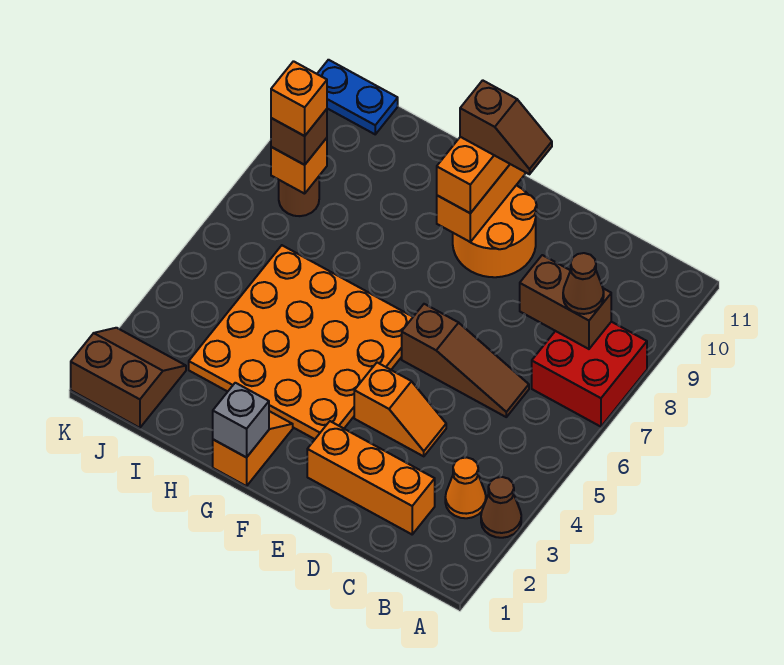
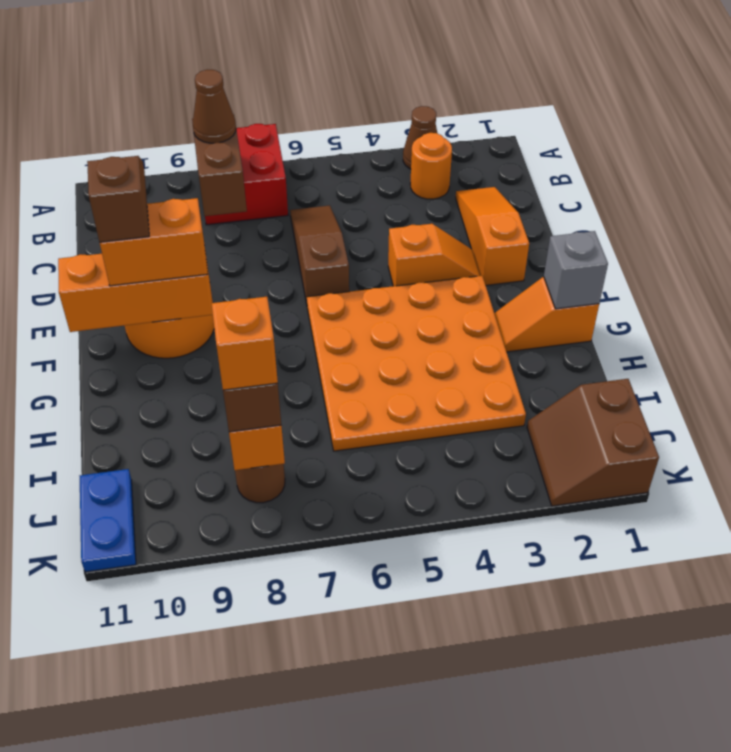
orange cone B3 level 1 -> orange round brick B3 level 1
orange brick C2:E2 level 1 -> orange slope C2:E2 level 1 top E
orange slope D4:E4 level 1 top E -> orange slope E3:E4 level 1 top 4

